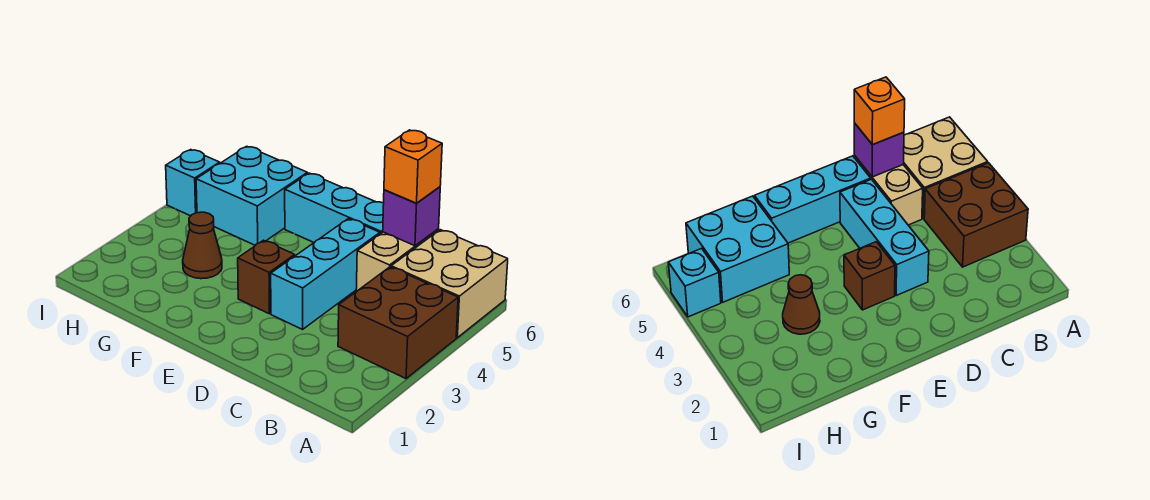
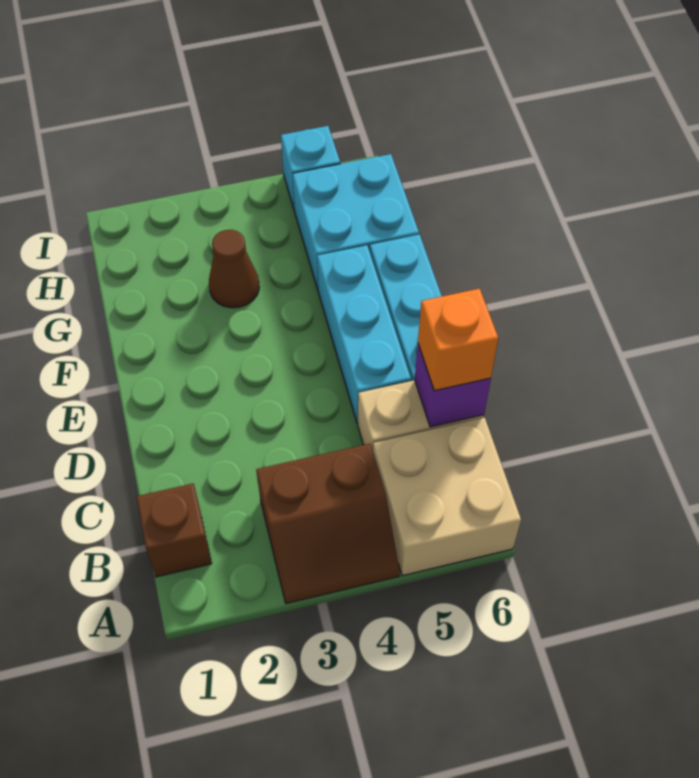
brown brick A3:B4 level 1 -> brown slope A3:B4 level 1 top B
cyan brick D3:D5 level 1 -> cyan brick D5:F5 level 1
brown brick E3 level 1 -> brown brick B1 level 1

